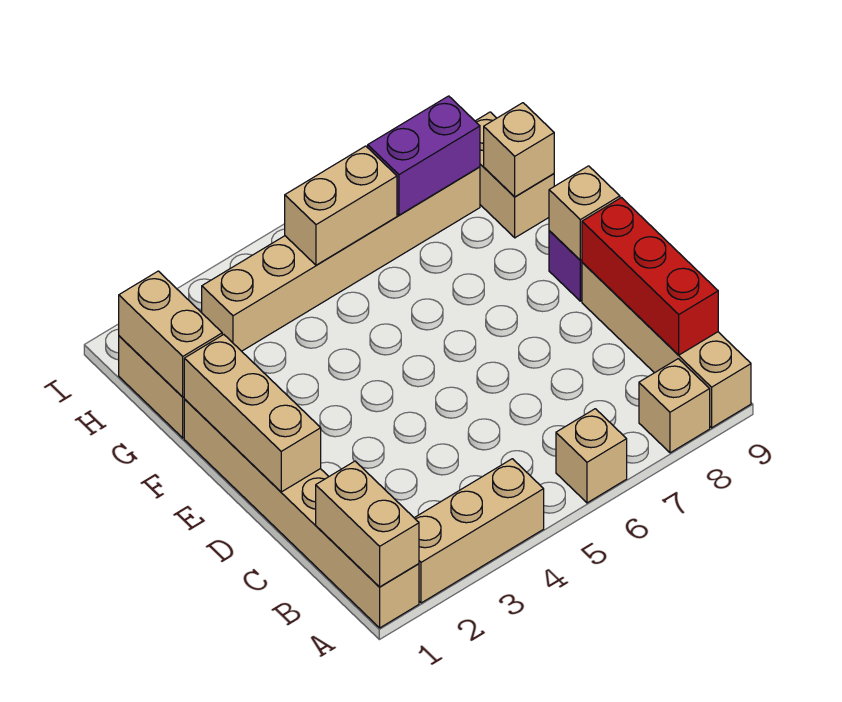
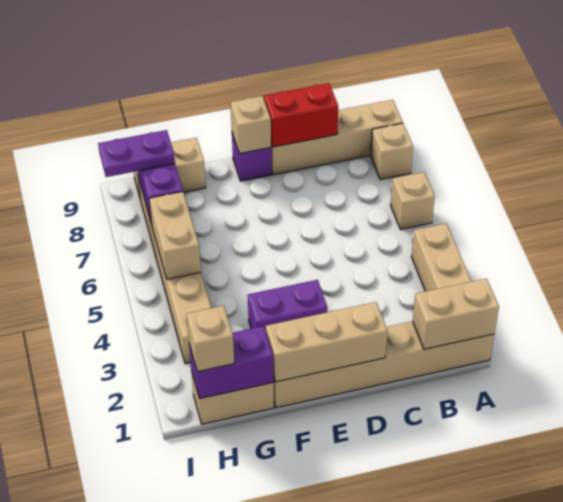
red brick B9:D9 level 2 -> red brick C9:D9 level 2
none -> purple brick E3:F3 level 1
tan brick G1:H1 level 2 -> purple brick G1:H1 level 2
tan brick G9 level 2 -> tan brick H1 level 3
none -> purple plate H8:I8 level 3

